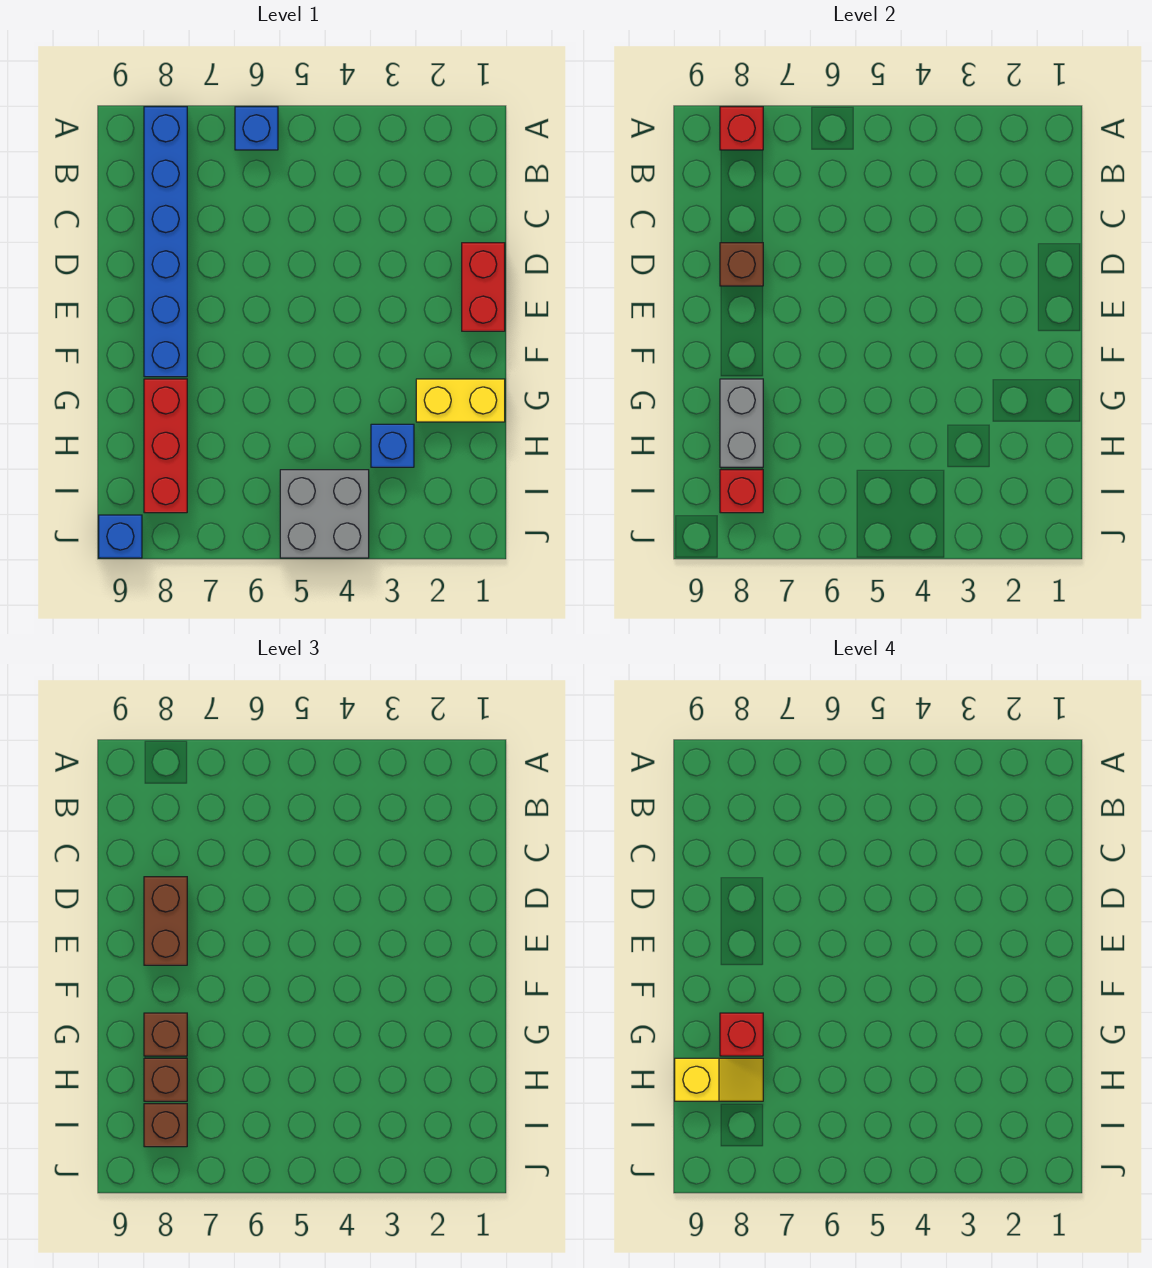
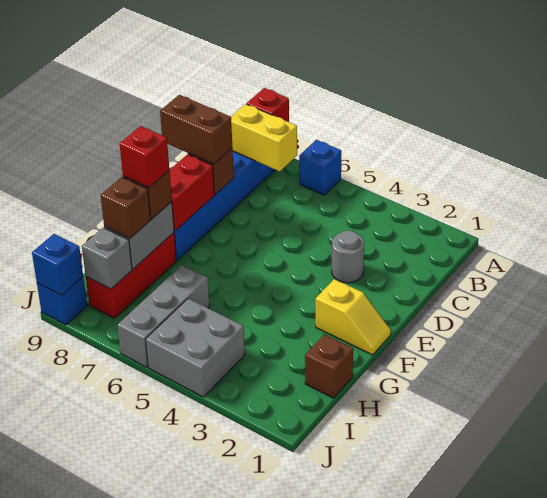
red brick D1:E1 level 1 -> red brick E8:F8 level 2
none -> grey round brick D3 level 1
brown brick D8:E8 level 3 -> brown brick D8:D9 level 3
yellow brick G1:G2 level 1 -> yellow brick B7:B8 level 2
blue brick H3 level 1 -> blue brick J9 level 2
none -> grey brick H6:J6 level 1
yellow slope H8:H9 level 4 top 9 -> yellow slope F1:F2 level 1 top 2
red brick I8 level 2 -> grey brick I8 level 2
brown brick I8 level 3 -> brown brick H1 level 1

